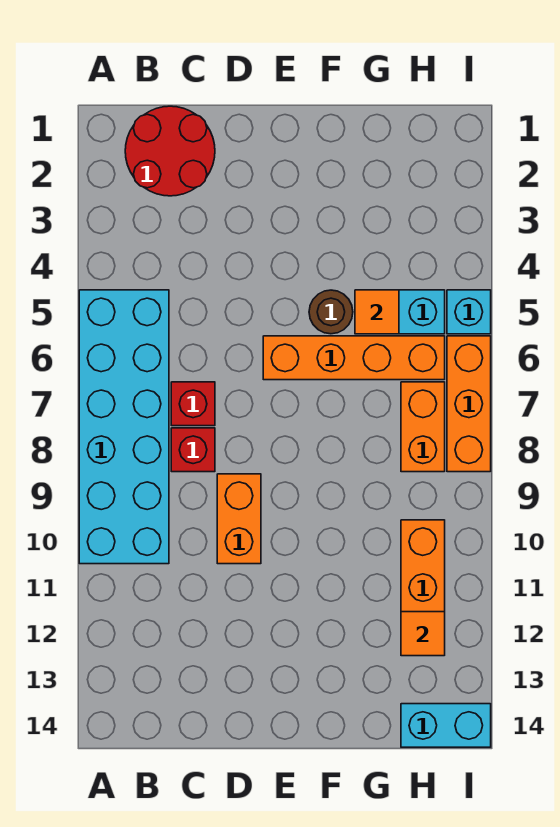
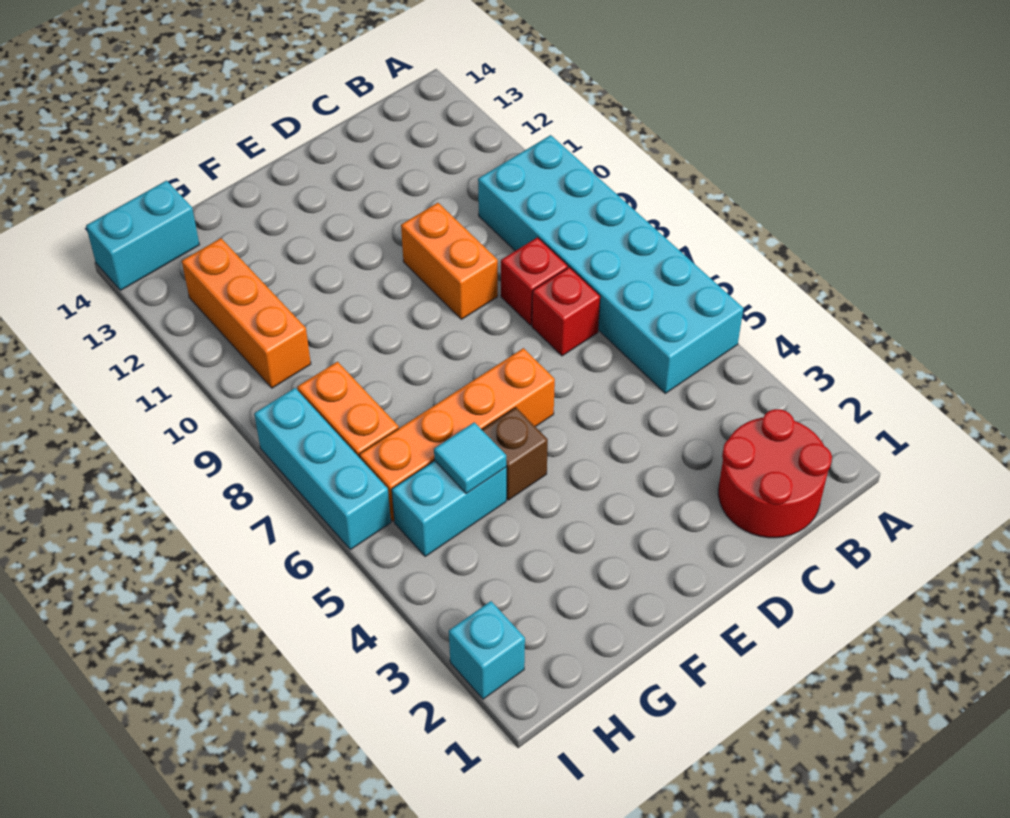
brown round brick F5 level 1 -> brown brick F5 level 1
orange tile G5 level 2 -> cyan tile G5 level 2
orange tile H12 level 2 -> none
cyan brick I5 level 1 -> cyan brick I2 level 1
orange brick I6:I8 level 1 -> cyan brick I6:I8 level 1

